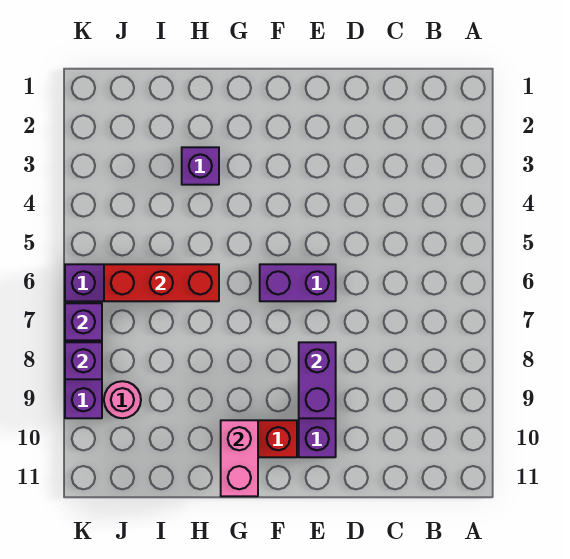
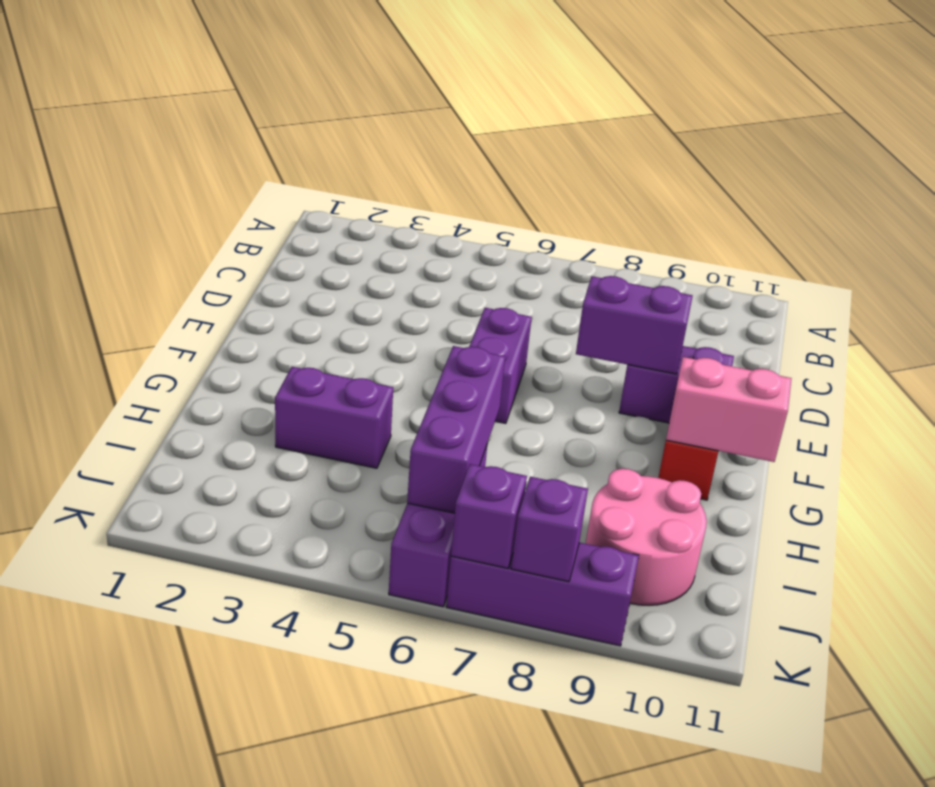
purple brick H3 level 1 -> purple brick H3:H4 level 1
red brick H6:J6 level 2 -> purple brick H6:J6 level 2
pink round brick J9 level 1 -> pink round brick I9:J10 level 1

